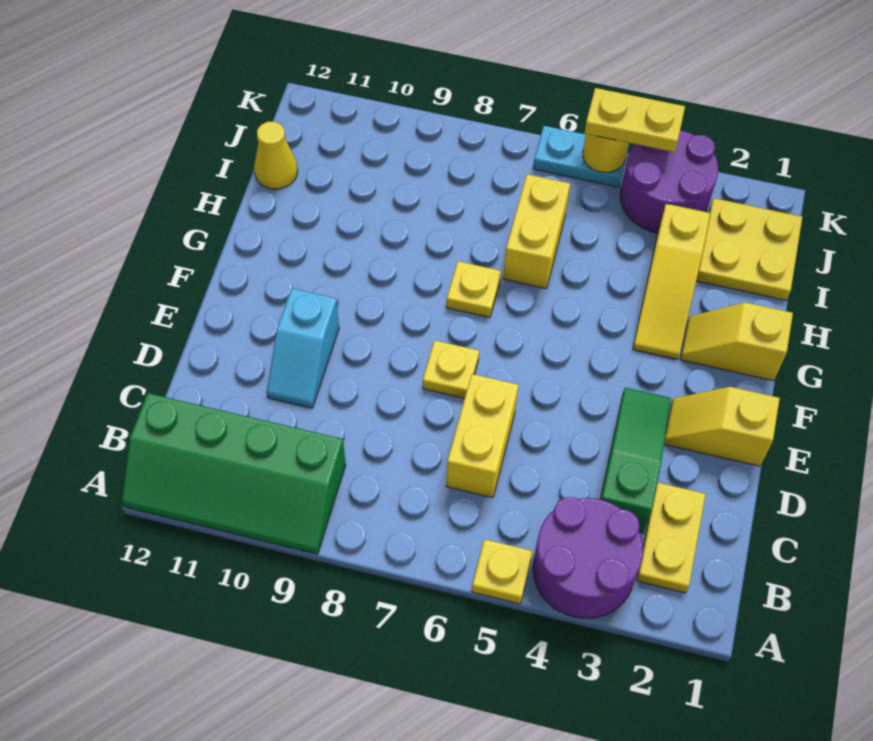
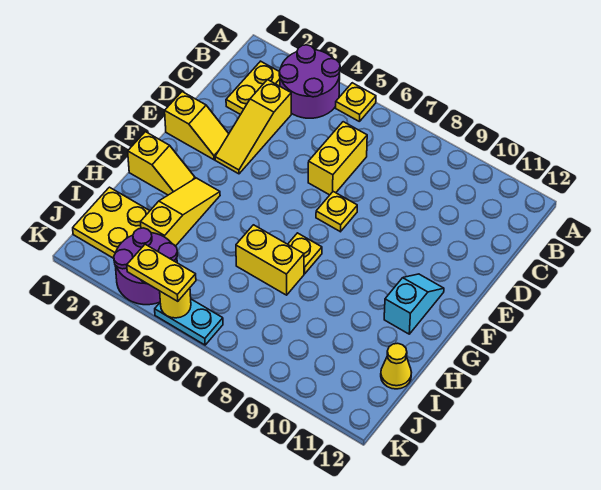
green slope A9:B12 level 1 top B -> none
green slope C3:E3 level 1 top C -> yellow slope C3:E3 level 1 top C
cyan slope D10:E10 level 1 top E -> cyan slope F11:G11 level 1 top G
yellow brick H6:I6 level 1 -> yellow brick H6:H7 level 1

